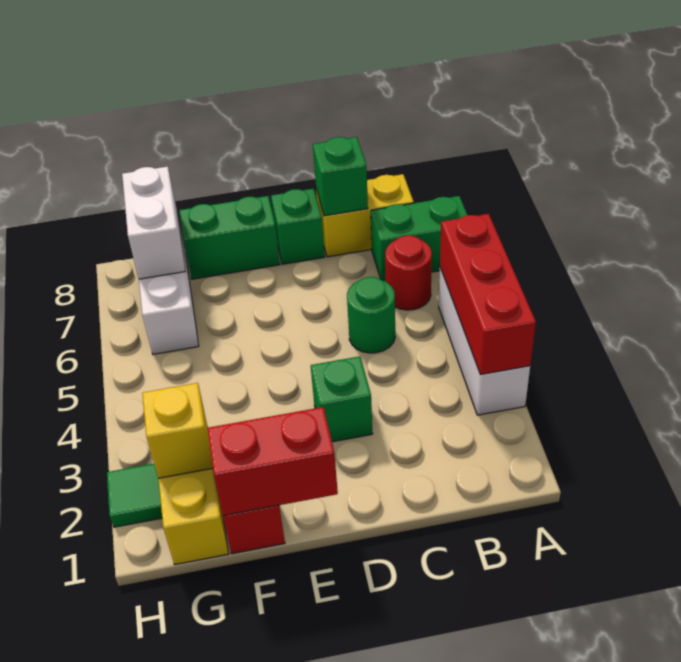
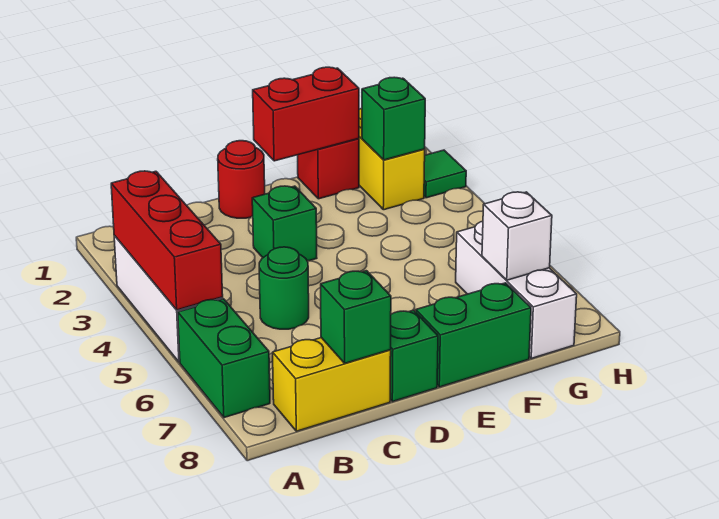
green brick A7:B7 level 1 -> green brick A6:A7 level 1
red round brick B6 level 1 -> red round brick D1 level 1
yellow brick G2 level 2 -> green brick G2 level 2
white brick G7:G8 level 2 -> white brick G7 level 2

